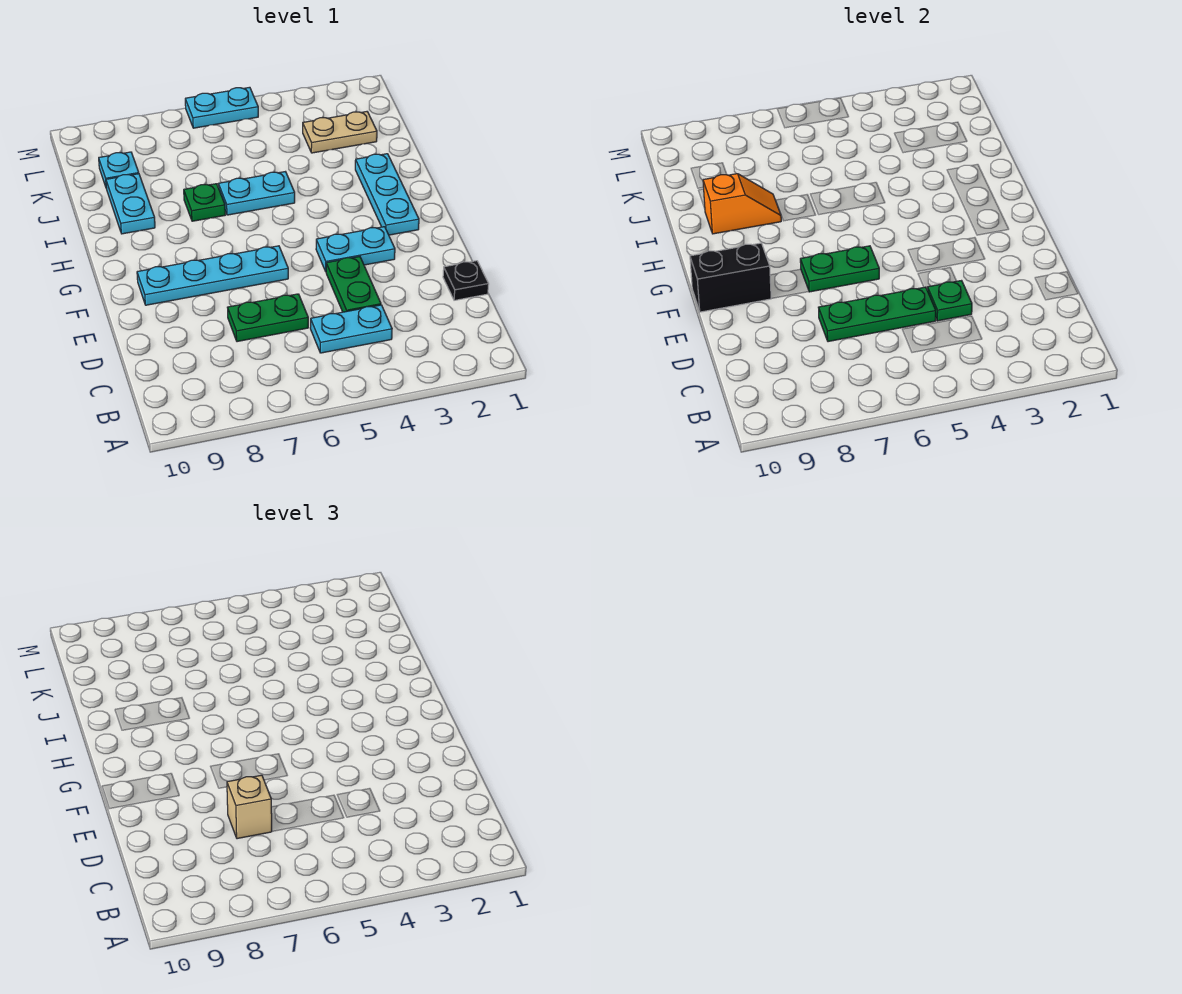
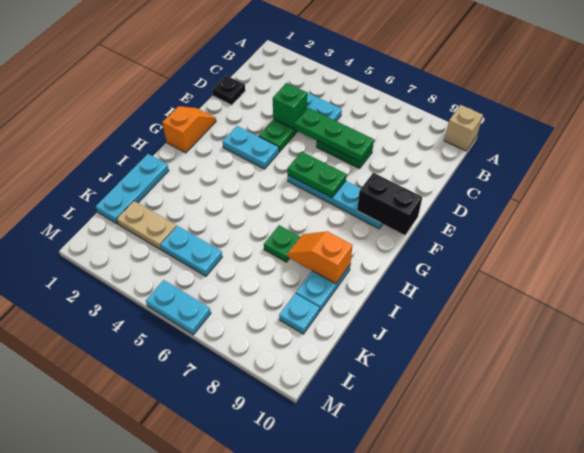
green plate D4 level 2 -> green brick D4 level 2
tan brick D7 level 3 -> tan brick A10 level 1
none -> orange slope F1:G1 level 1 top G
cyan plate G2:I2 level 1 -> cyan plate I1:K1 level 1
cyan plate I5:I6 level 1 -> cyan plate K4:K5 level 1

